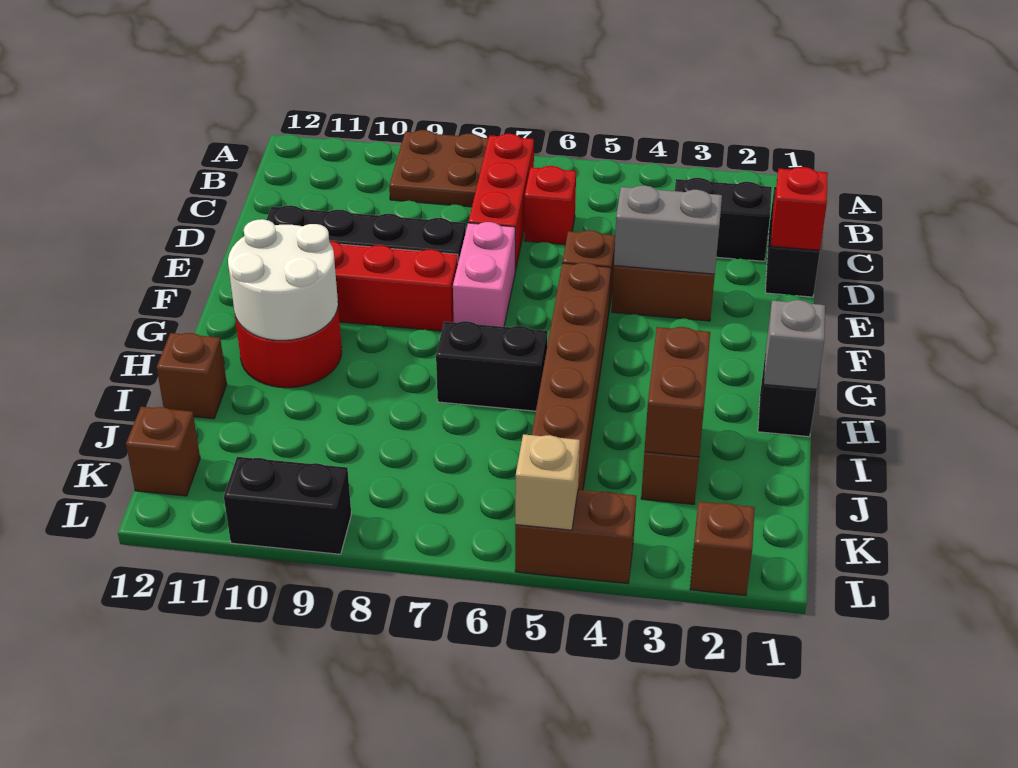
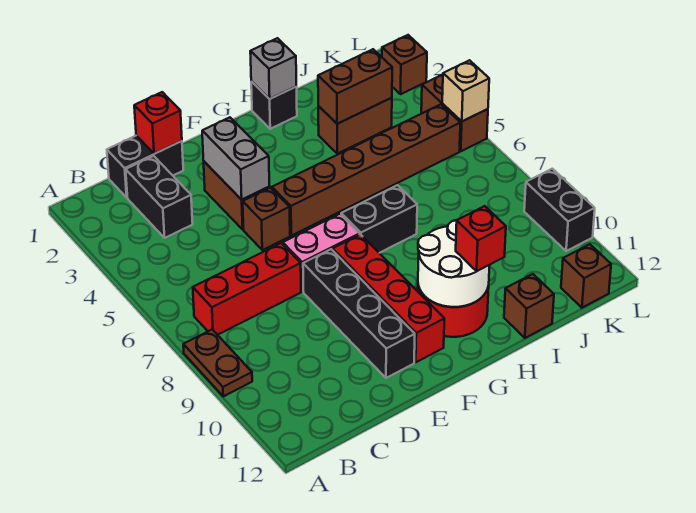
brown plate A8:B9 level 1 -> brown plate A8:A9 level 1
red brick C6 level 1 -> red brick H11 level 3
black brick H6:H7 level 1 -> black brick G7:H7 level 1

